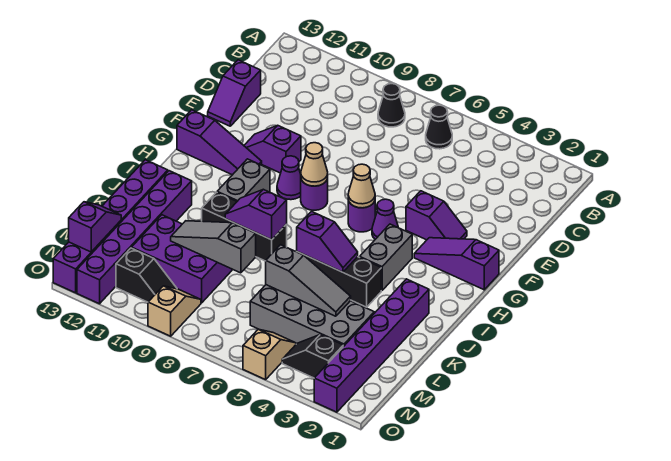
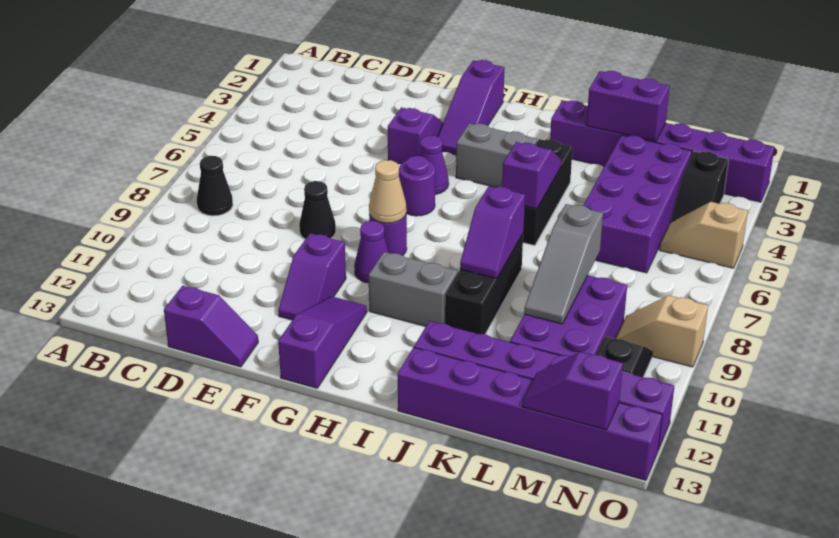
black cone B6 level 1 -> black cone E8 level 1
tan cone G6 level 2 -> none
none -> purple brick K2:L2 level 2
grey brick L3:M6 level 1 -> purple brick L3:M6 level 1
grey slope L4:L6 level 2 top 6 -> none

